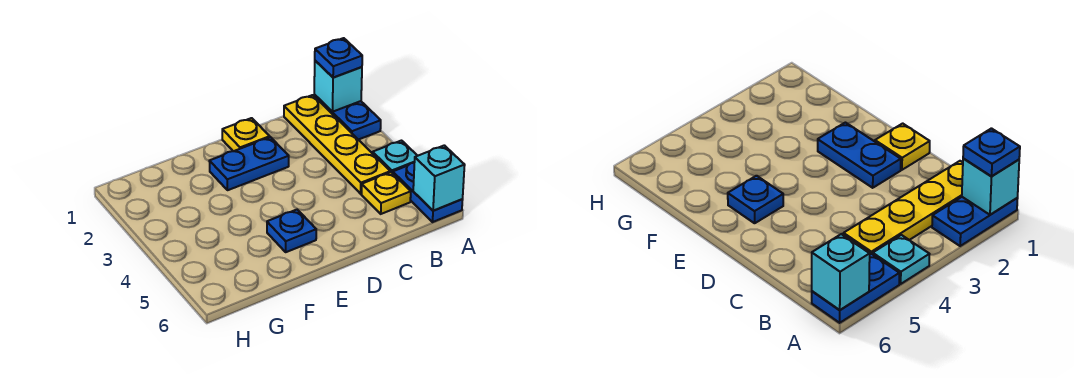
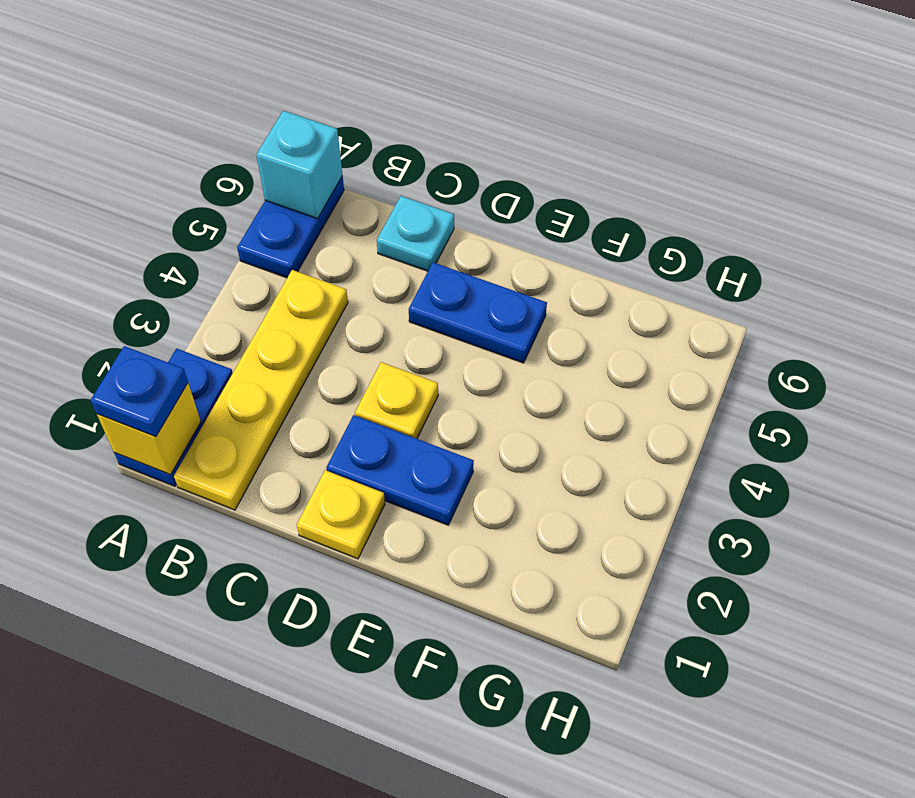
cyan brick A1 level 2 -> yellow brick A1 level 2
cyan plate A4 level 1 -> cyan plate C6 level 1
yellow plate B5 level 1 -> yellow plate D3 level 1
blue plate E5 level 1 -> blue plate D5:E5 level 1

